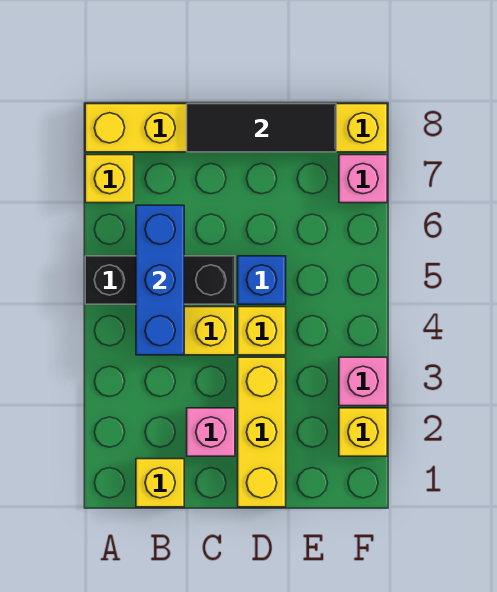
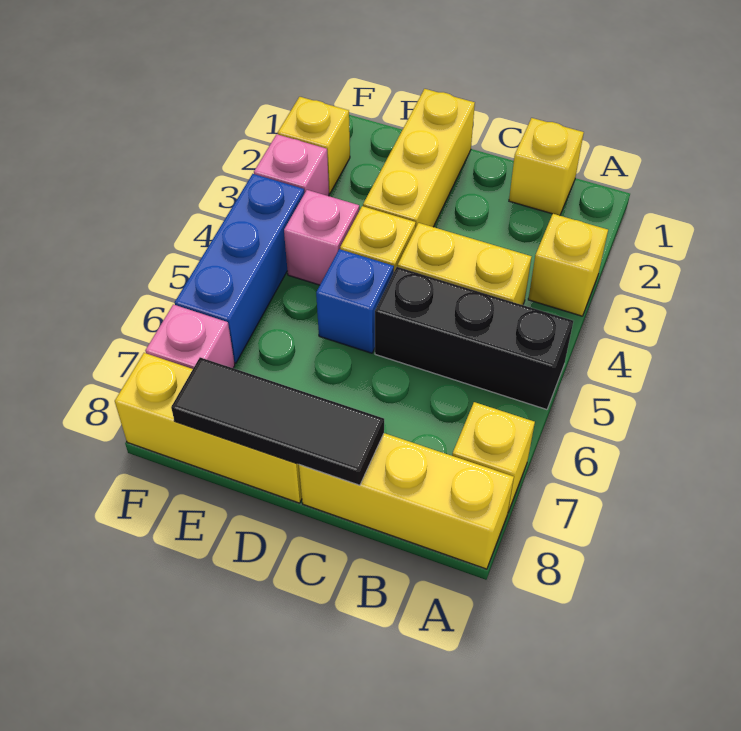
none -> yellow brick A3 level 1
blue brick B4:B6 level 2 -> blue brick F4:F6 level 1
pink brick C2 level 1 -> pink brick E4 level 1

